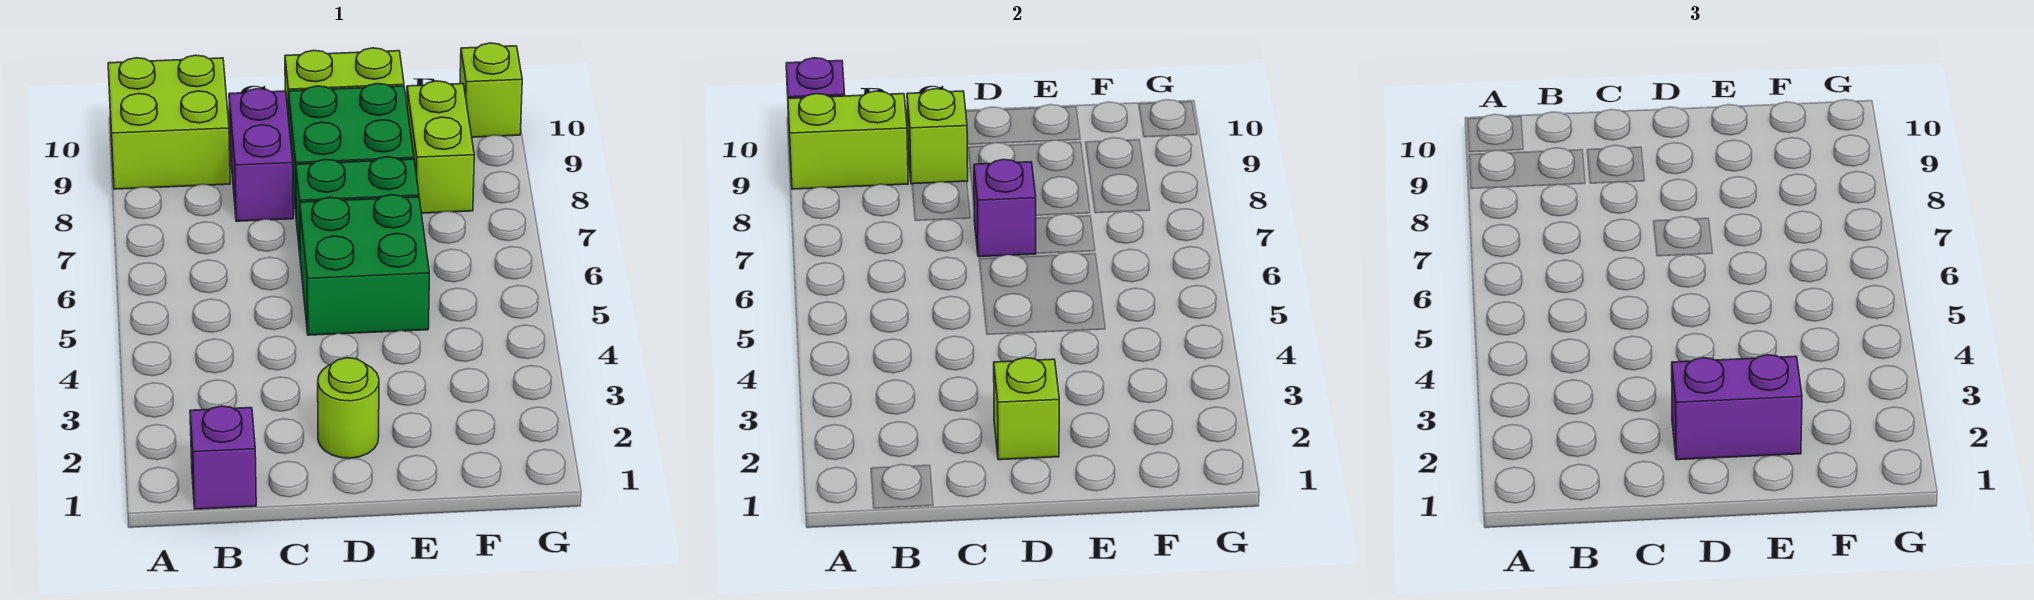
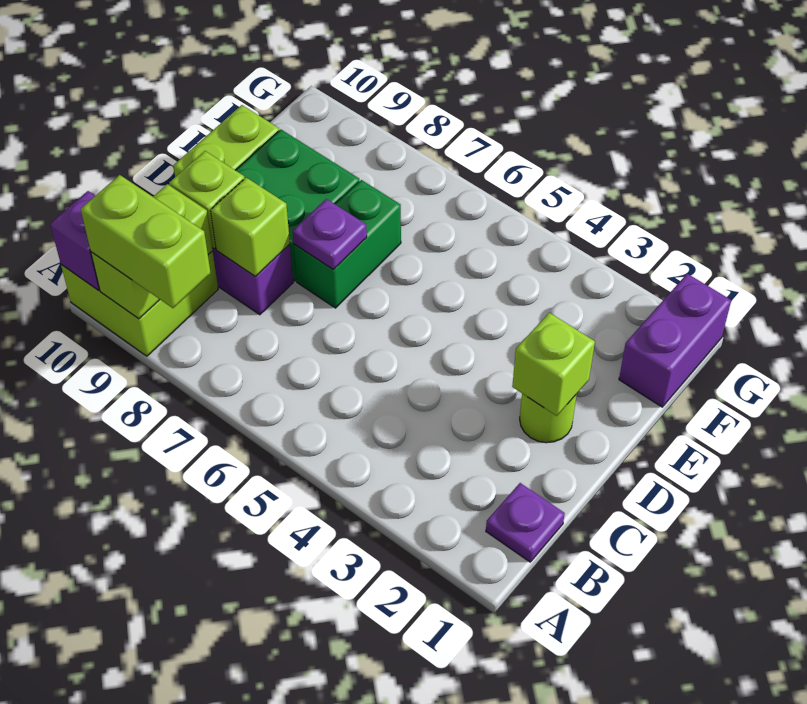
purple brick B1 level 1 -> purple plate B1 level 1
purple brick D2:E2 level 3 -> purple brick F1:G1 level 1
green brick D5:E6 level 1 -> none
purple brick D7 level 2 -> purple plate D7 level 2
lime brick F8:F9 level 1 -> lime brick A8:A9 level 3
lime brick G10 level 1 -> lime brick C8 level 2

